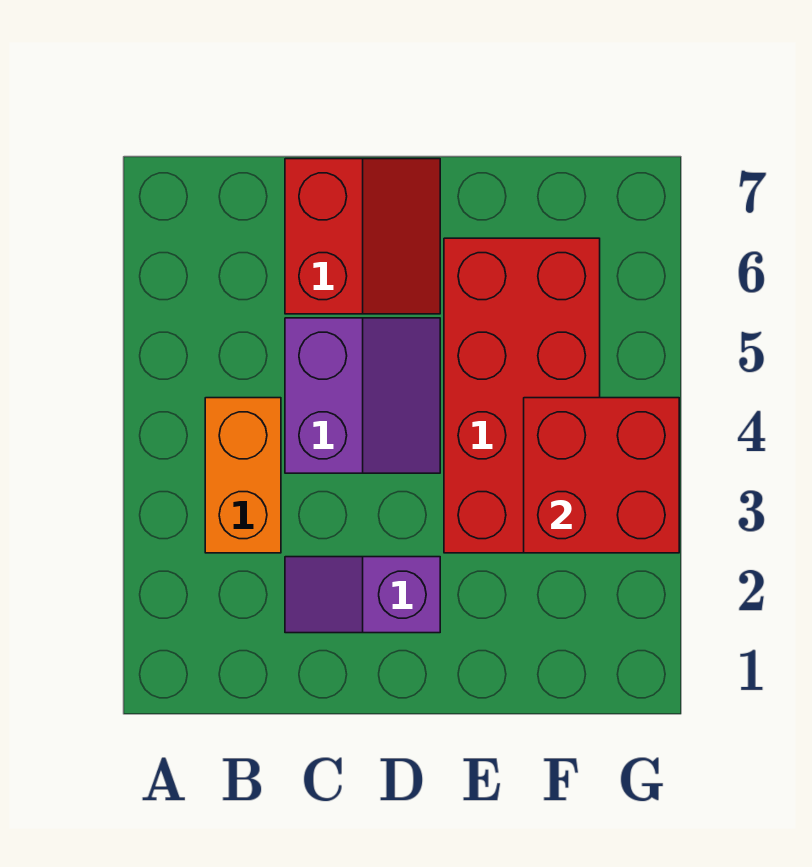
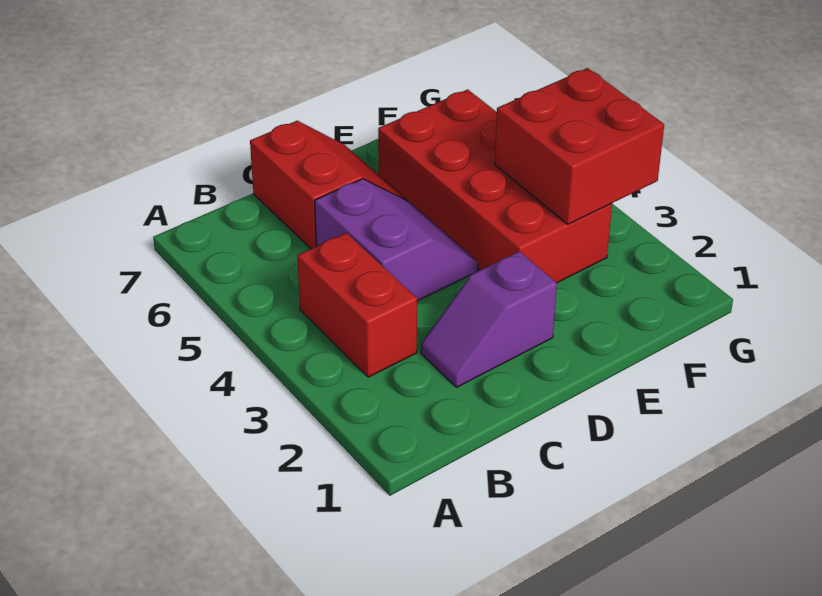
orange brick B3:B4 level 1 -> red brick B3:B4 level 1

